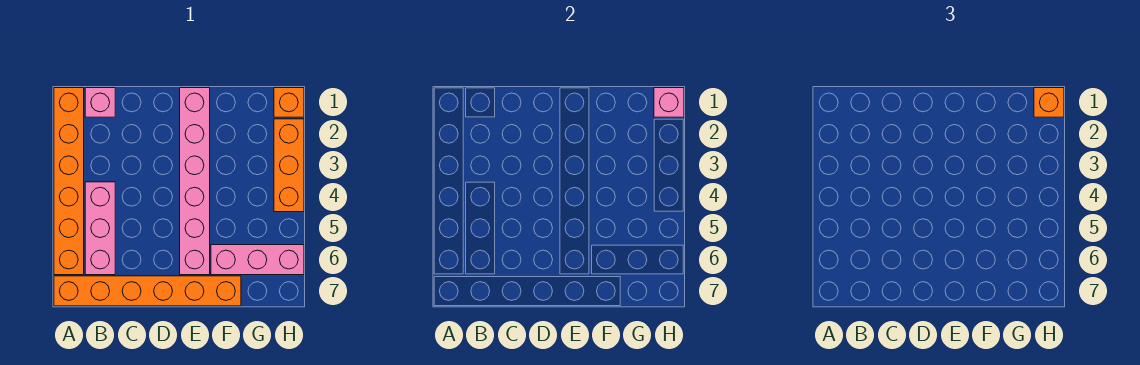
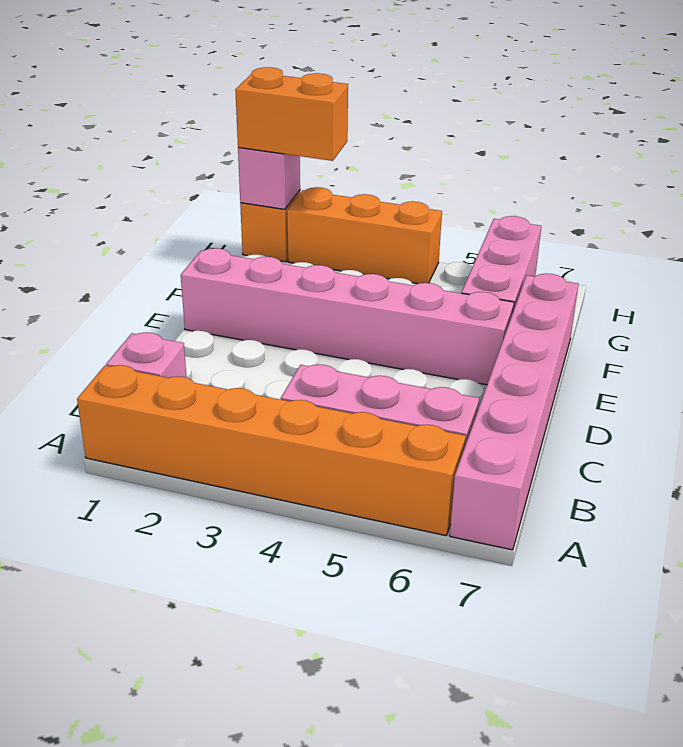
orange brick A7:F7 level 1 -> pink brick A7:F7 level 1
orange brick H1 level 3 -> orange brick H1:H2 level 3

